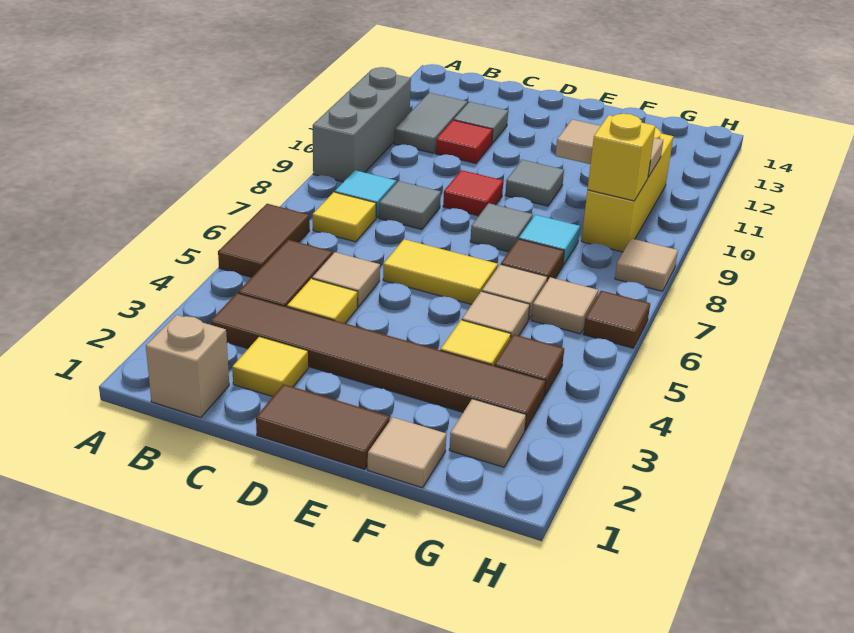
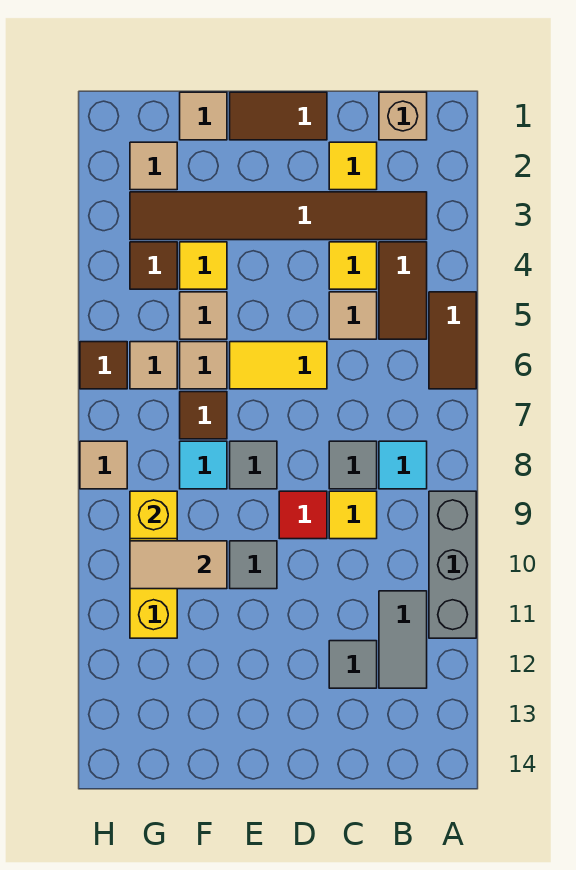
yellow tile B7 level 1 -> yellow tile C9 level 1
red tile C11 level 1 -> none

